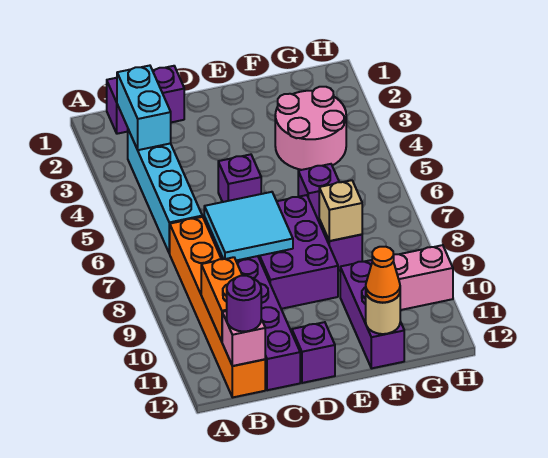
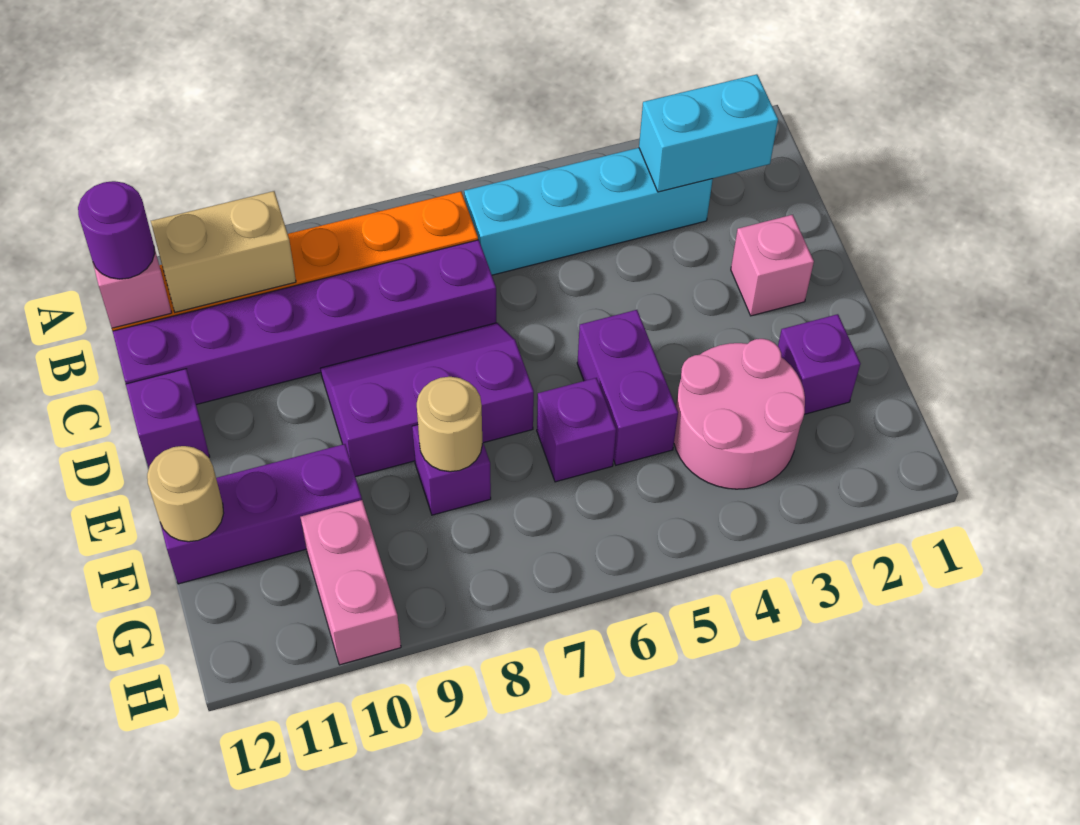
purple brick B1:C1 level 1 -> purple brick E5:F5 level 1
orange brick B10:B11 level 2 -> tan brick B10:B11 level 2
cyan tile C7:D8 level 2 -> none
none -> pink brick D2 level 1
purple brick D5 level 1 -> purple brick F2 level 1
purple brick D7:E9 level 1 -> purple slope D7:E9 level 1 top E
tan brick F8 level 2 -> tan round brick F8 level 2
orange cone F12 level 3 -> none

